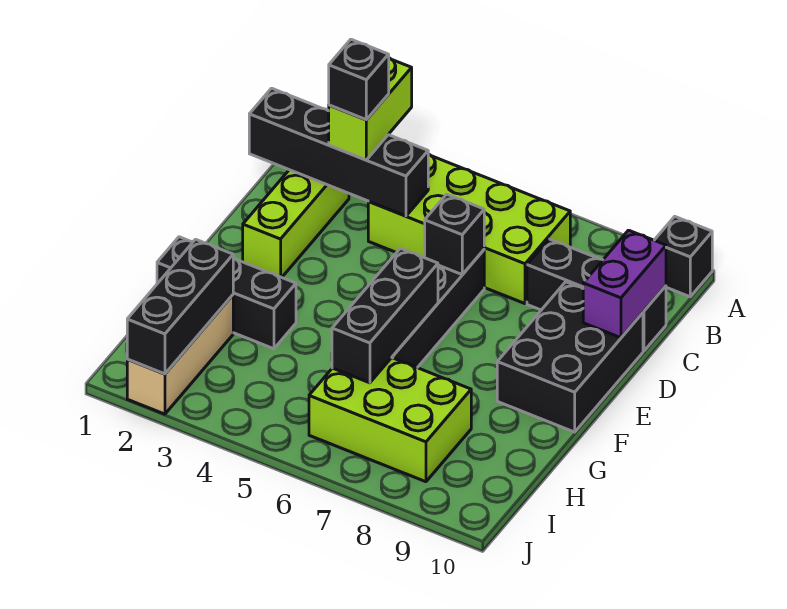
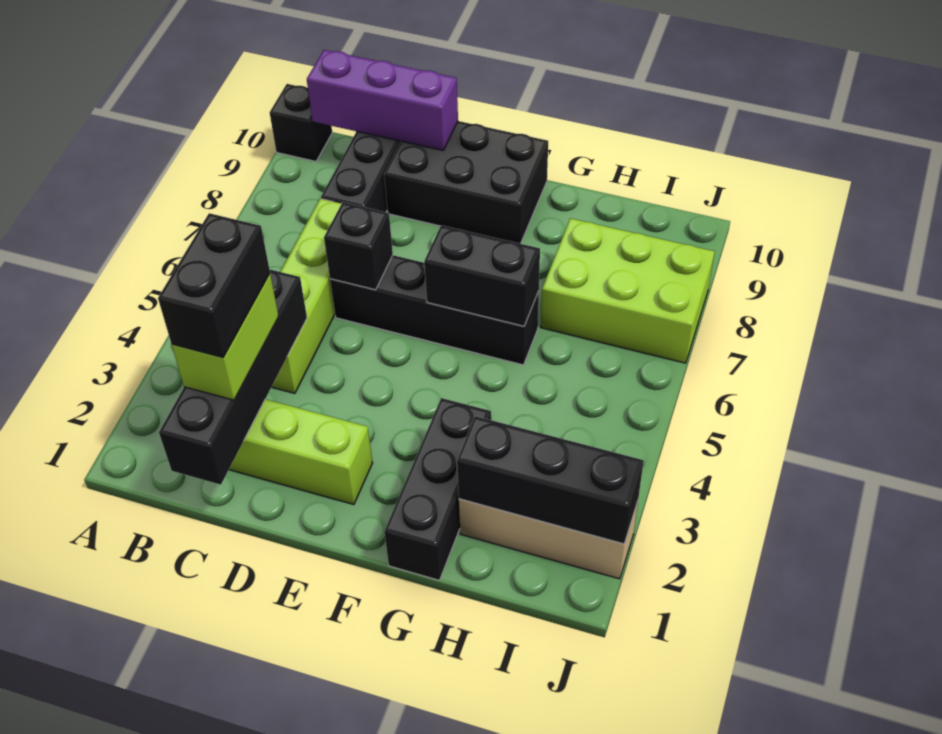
lime brick B3:C3 level 3 -> lime brick C2:C3 level 3
lime brick B4:C7 level 1 -> lime brick C4:C7 level 1
black brick C3 level 4 -> black brick C2:C3 level 4
purple brick C10:D10 level 2 -> purple brick B10:D10 level 2
black brick F6:H6 level 2 -> black brick F6:G6 level 2
lime brick H6:I8 level 1 -> lime brick H7:J8 level 1

